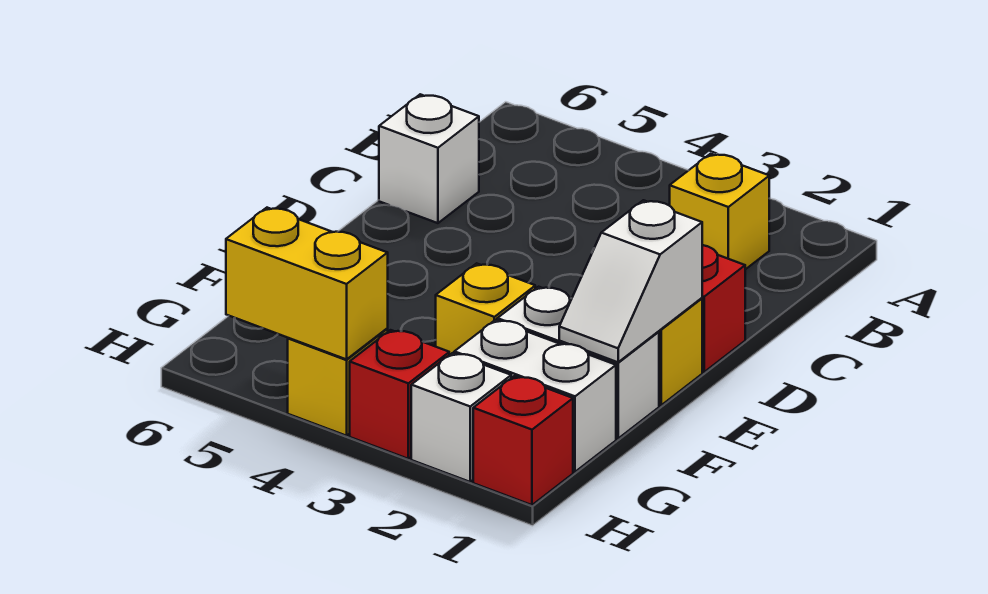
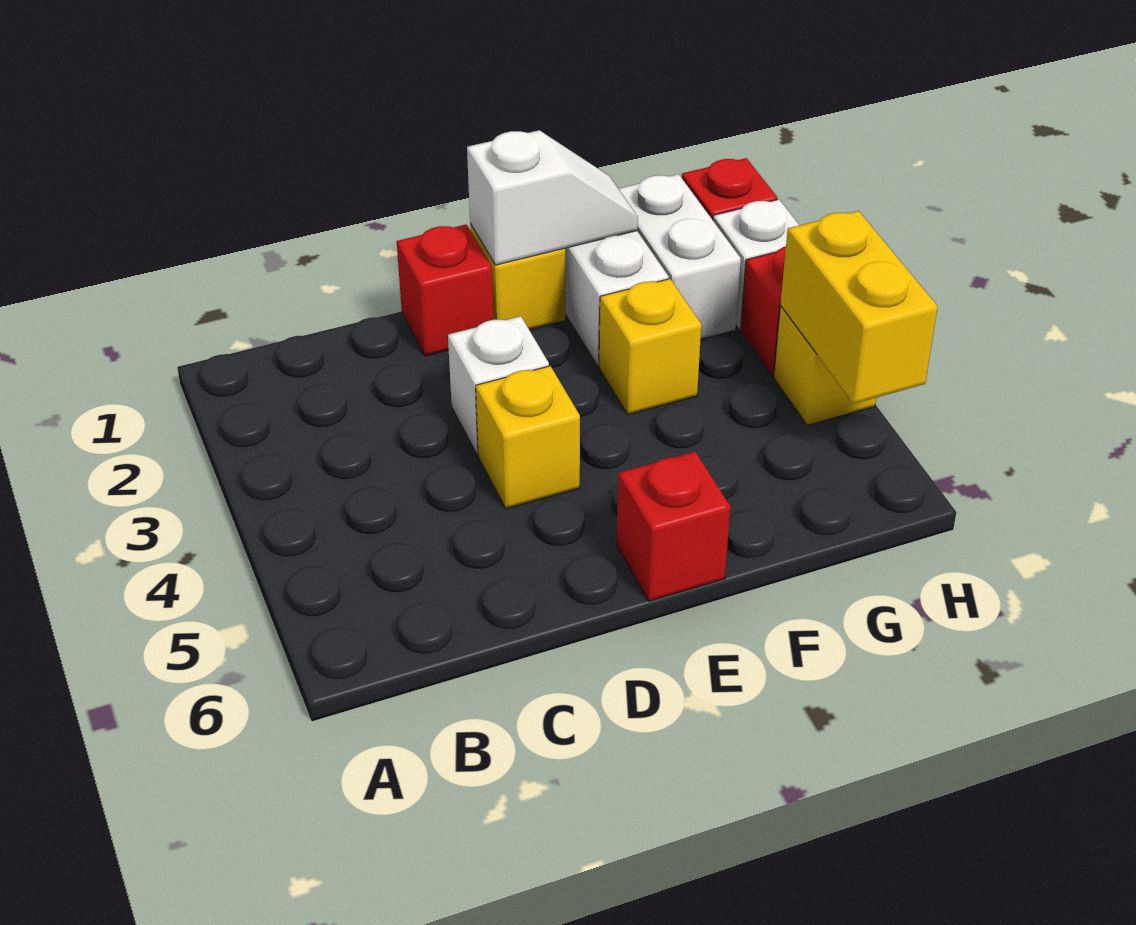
yellow brick B2 level 1 -> yellow brick D4 level 1
white brick C6 level 1 -> white brick D3 level 1
none -> red brick E6 level 1

